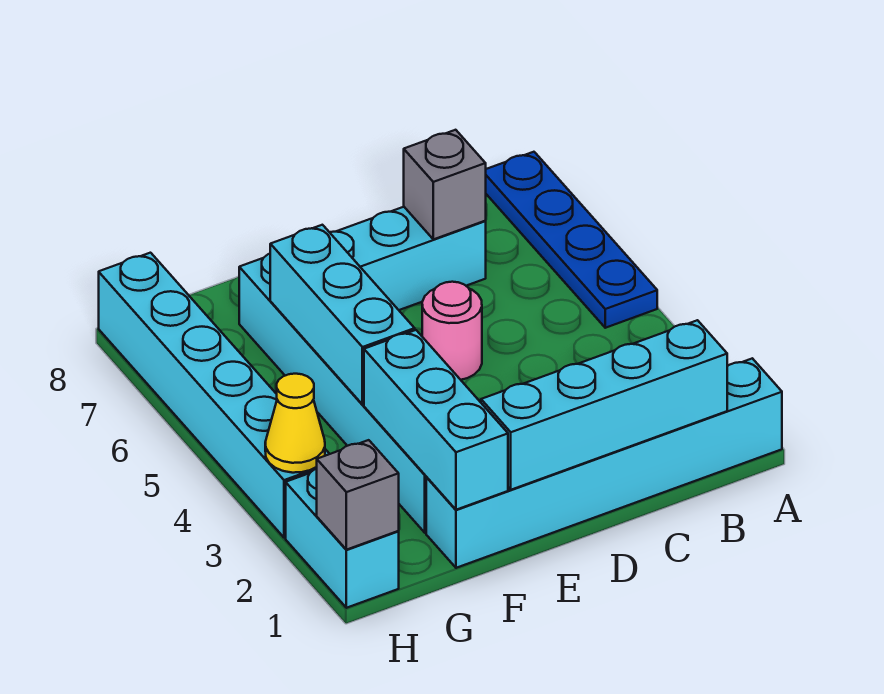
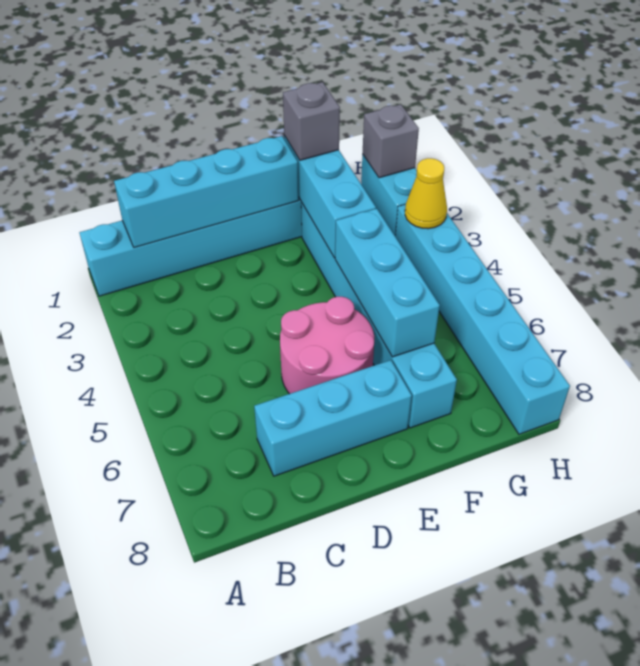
blue plate A5:A8 level 1 -> none
grey brick C7 level 2 -> grey brick F1 level 3
pink round brick D5 level 1 -> pink round brick D5:E6 level 1

